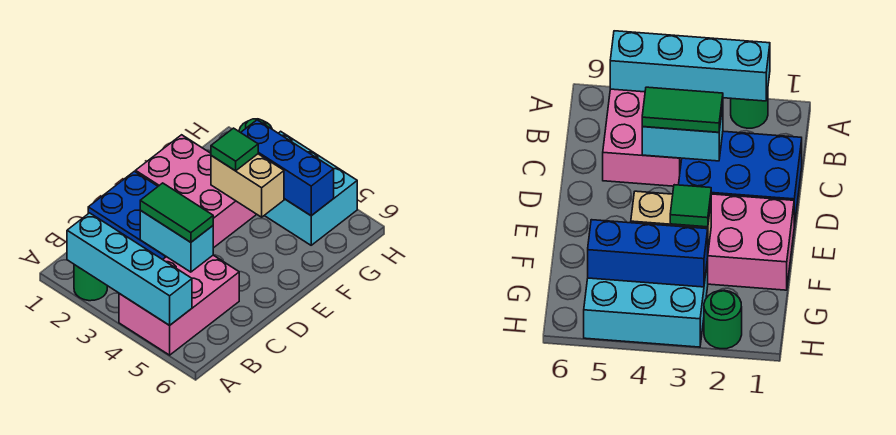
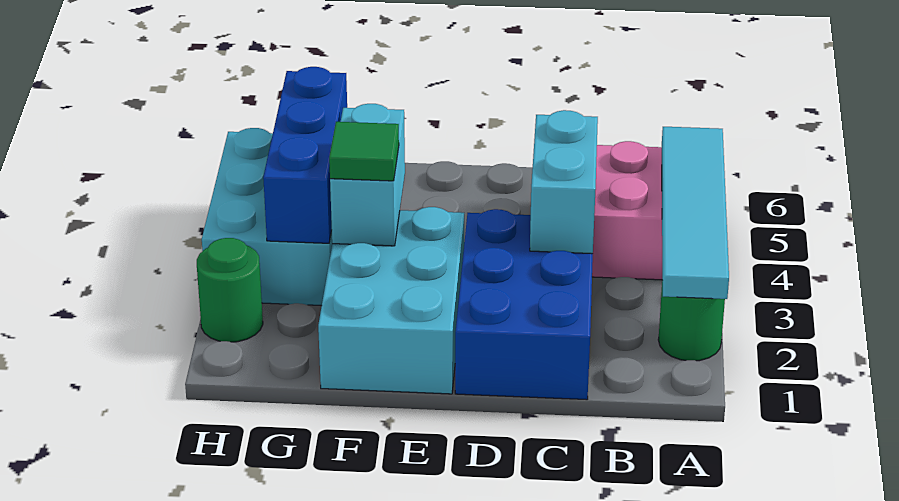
cyan brick A2:A5 level 2 -> cyan tile A2:A5 level 2
green tile C3:C4 level 3 -> none
pink brick E1:F3 level 1 -> cyan brick E1:F3 level 1
tan brick F3:F4 level 2 -> cyan brick F3:F4 level 2

